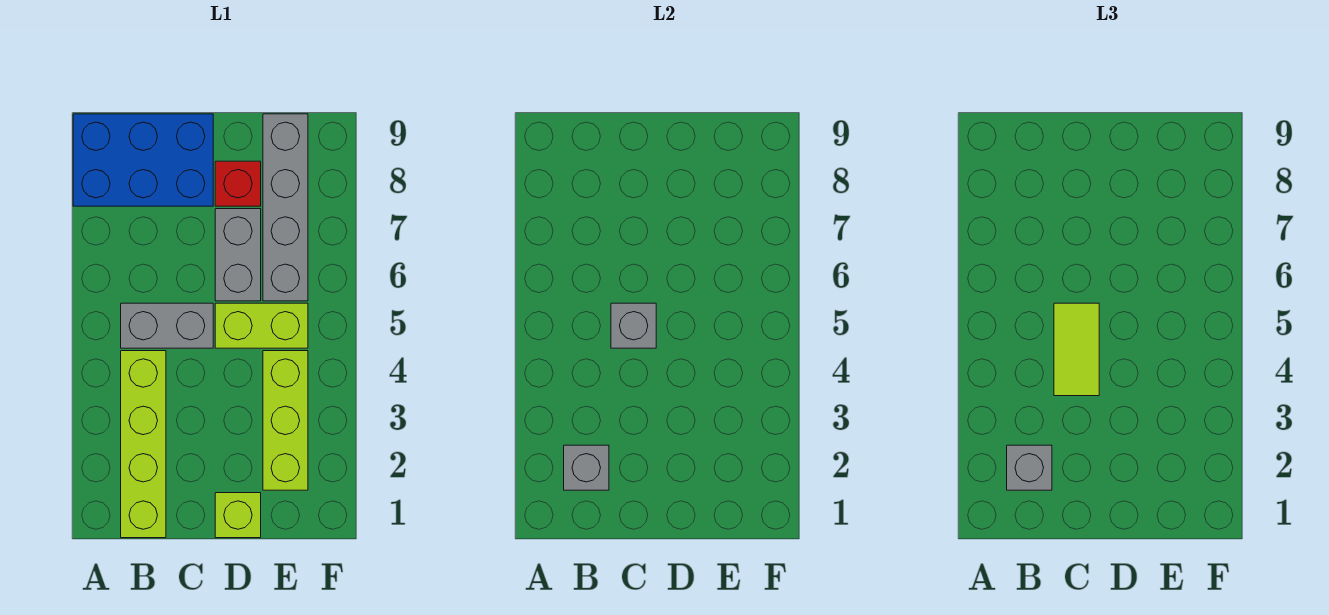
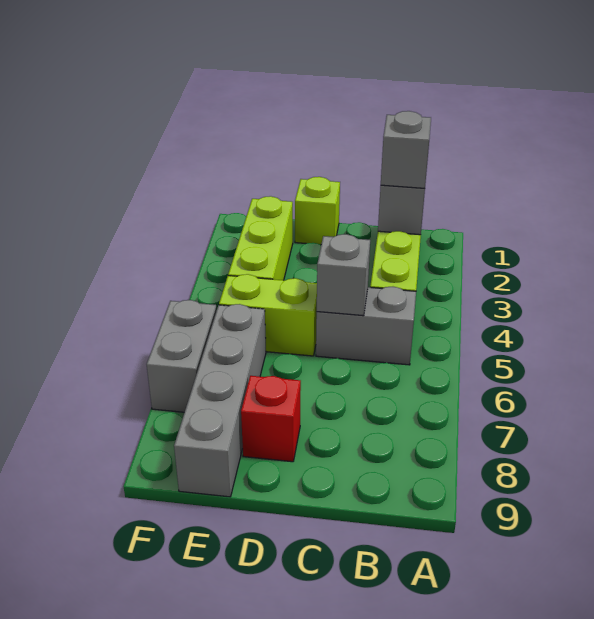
blue brick A8:C9 level 1 -> none
lime tile C4:C5 level 3 -> none
grey brick D6:D7 level 1 -> grey brick F6:F7 level 1

